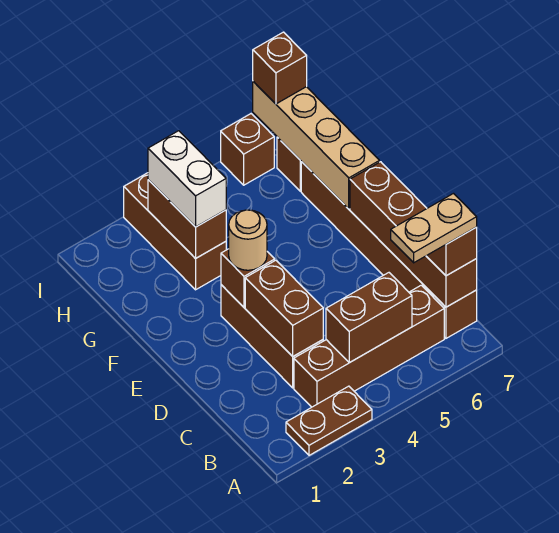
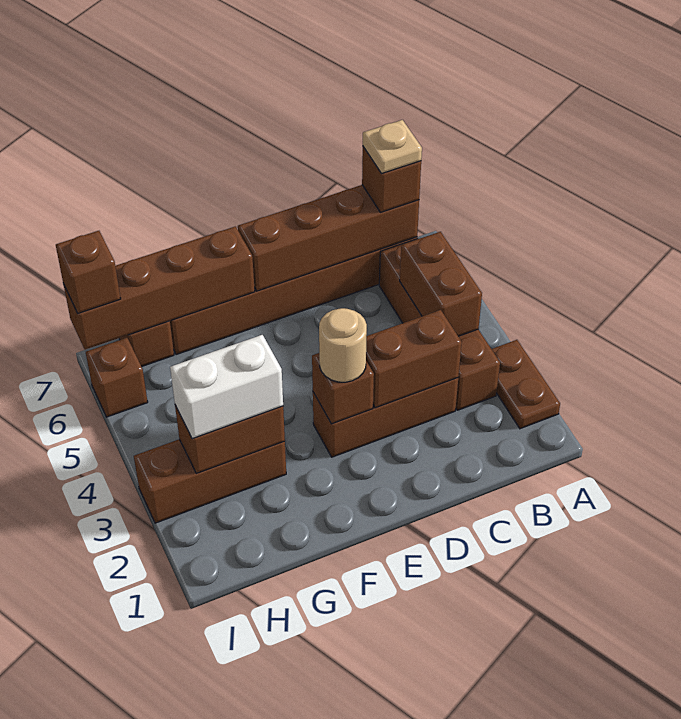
tan plate B6:B7 level 4 -> tan plate B7 level 4
tan brick F7:I7 level 2 -> brown brick F7:I7 level 2

